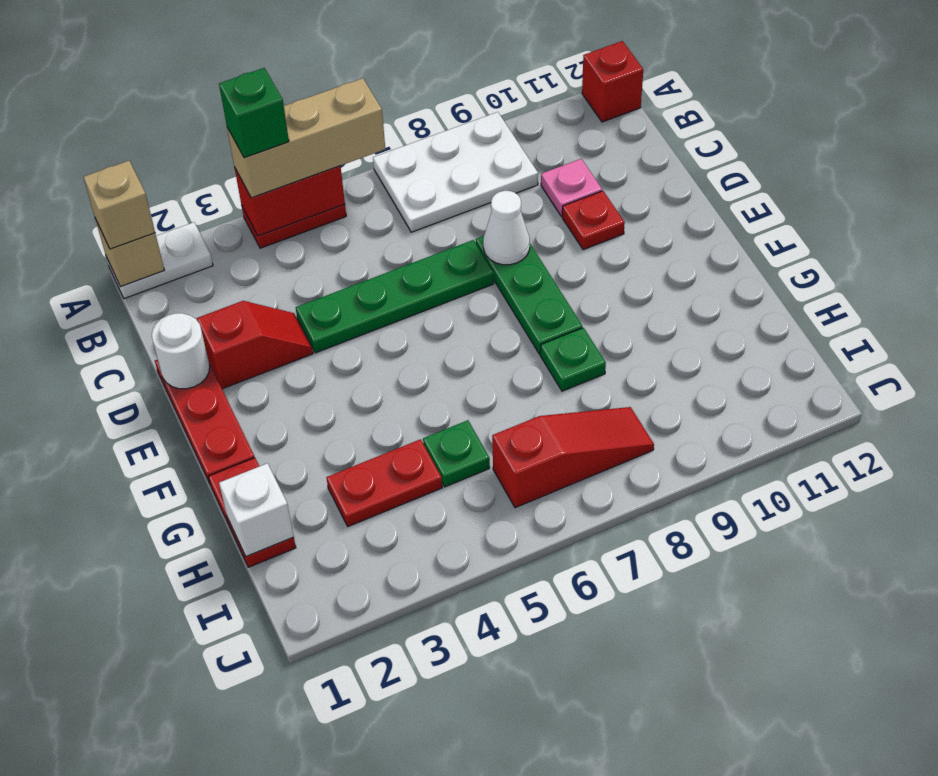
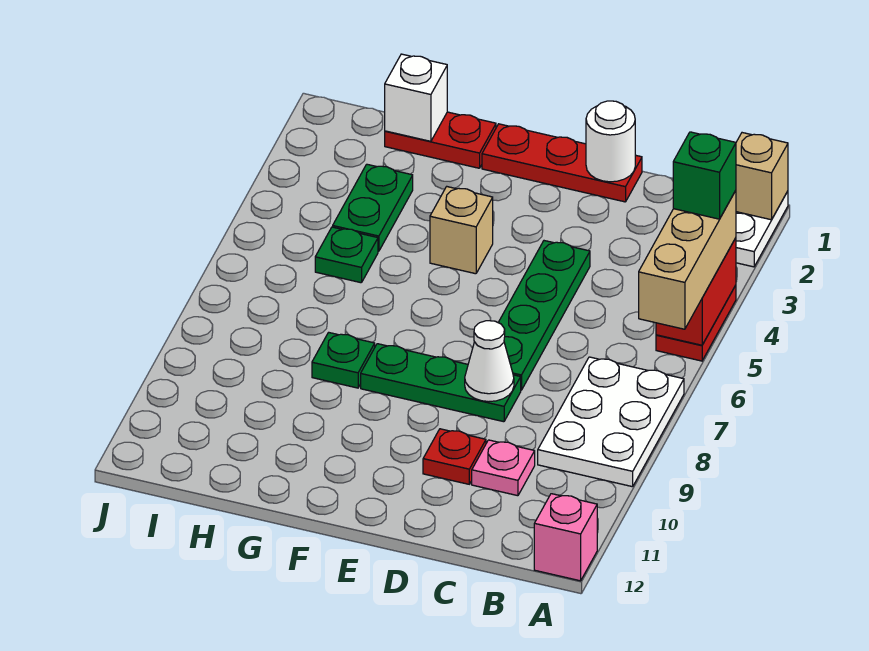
tan brick A1 level 3 -> tan brick F4 level 1
red brick A12 level 1 -> pink brick A12 level 1
red slope D2:D3 level 1 top 2 -> none
red plate H3:H4 level 1 -> green plate H3:H4 level 1
red slope I6:I8 level 1 top 6 -> none

